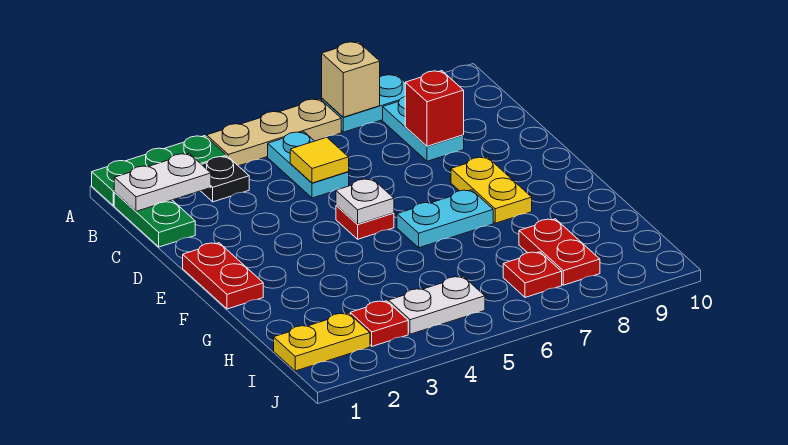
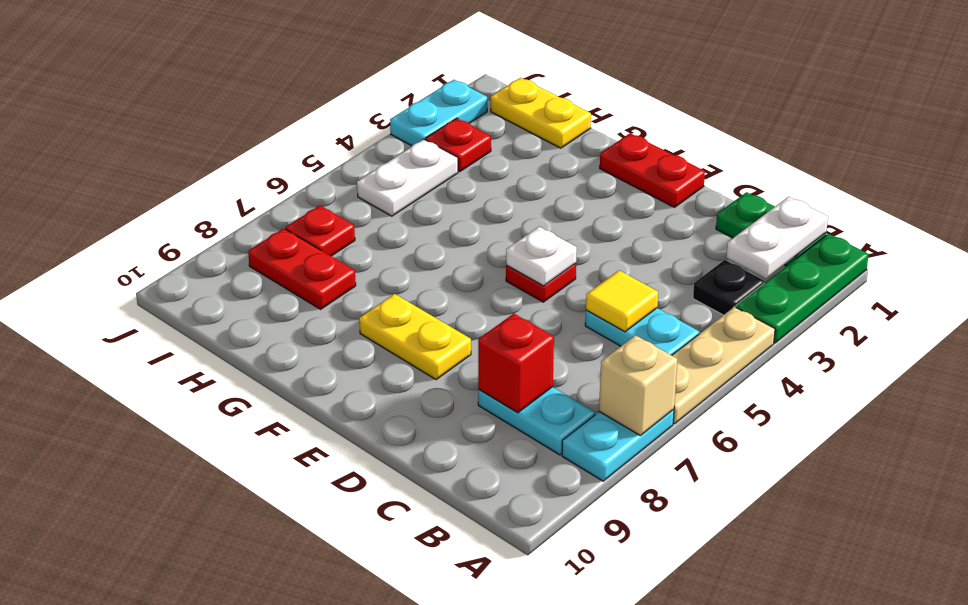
cyan plate F6:F7 level 1 -> cyan plate J2:J3 level 1
yellow plate I1:I2 level 1 -> yellow plate H1:I1 level 1

